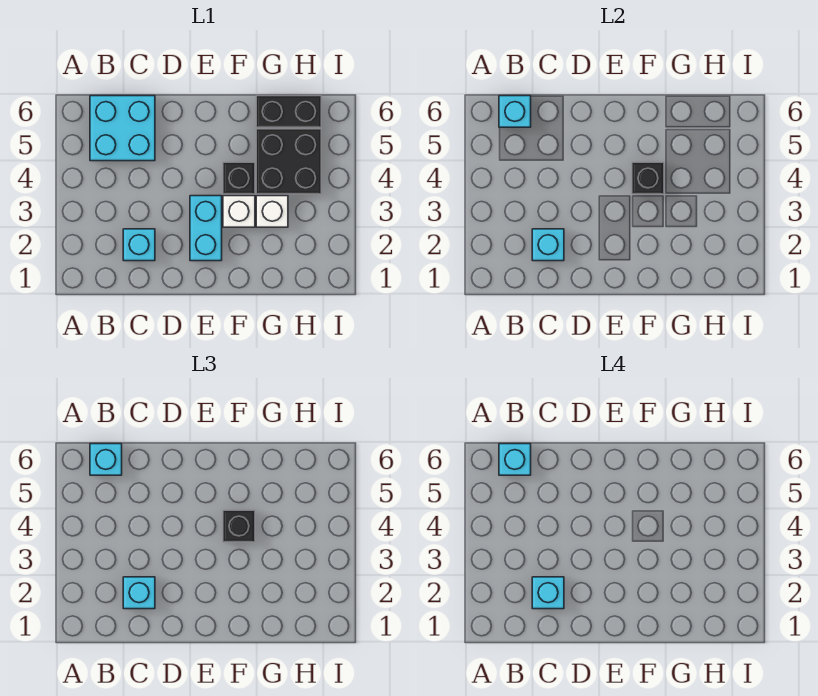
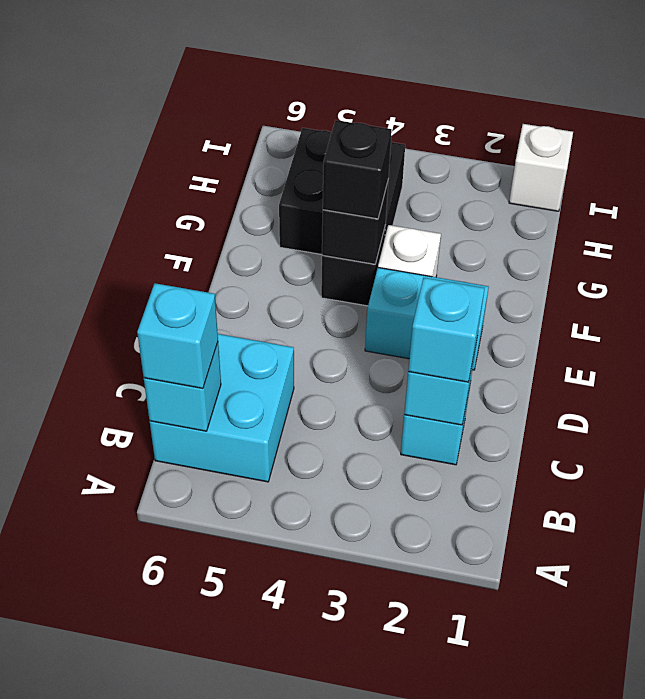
cyan brick B6 level 4 -> none
cyan brick C2 level 4 -> none
white brick G3 level 1 -> white brick I1 level 1
black brick G6:H6 level 1 -> none

